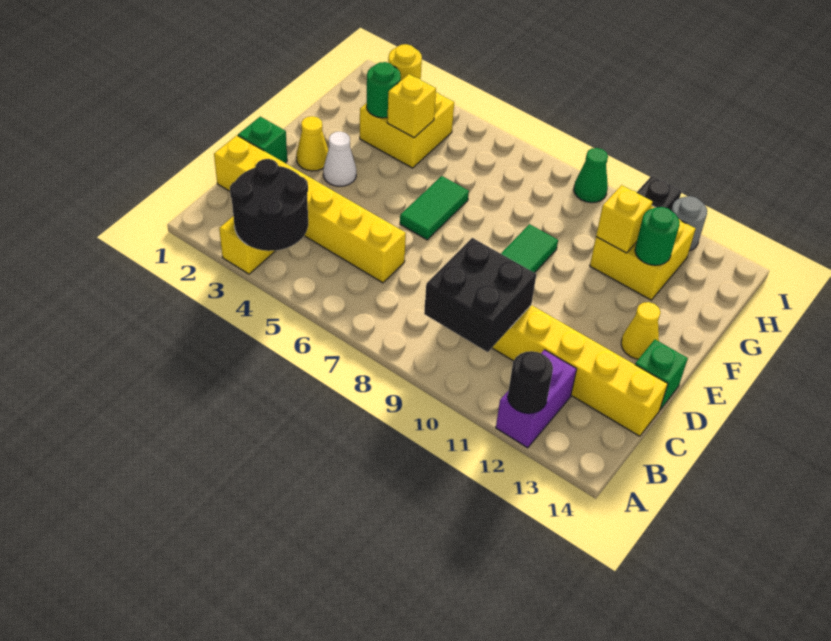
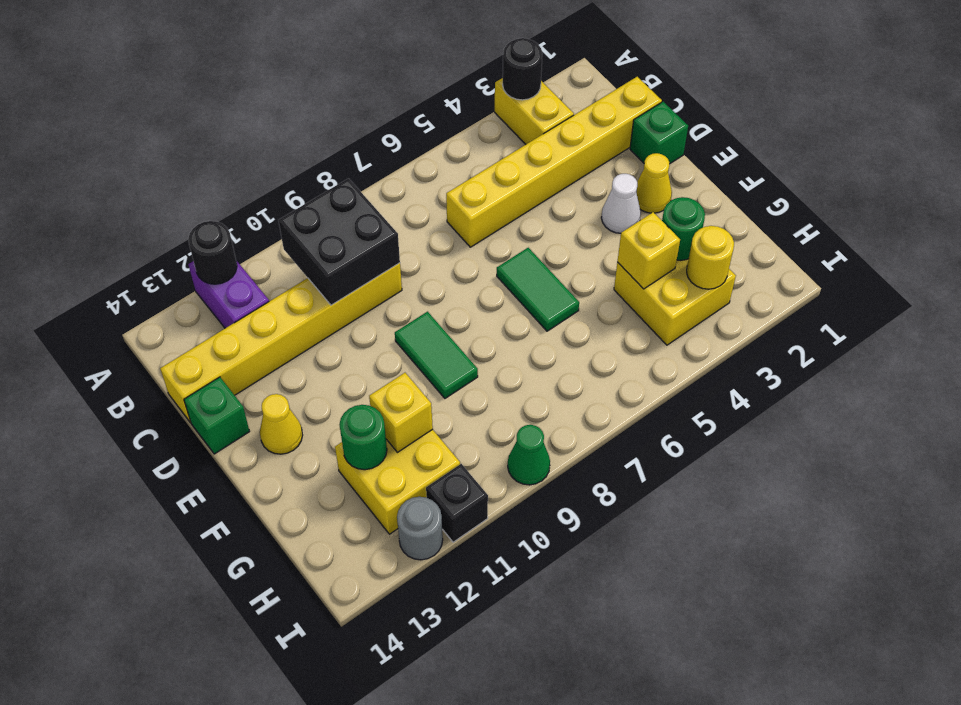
black round brick A3:B4 level 2 -> black round brick A3 level 2

